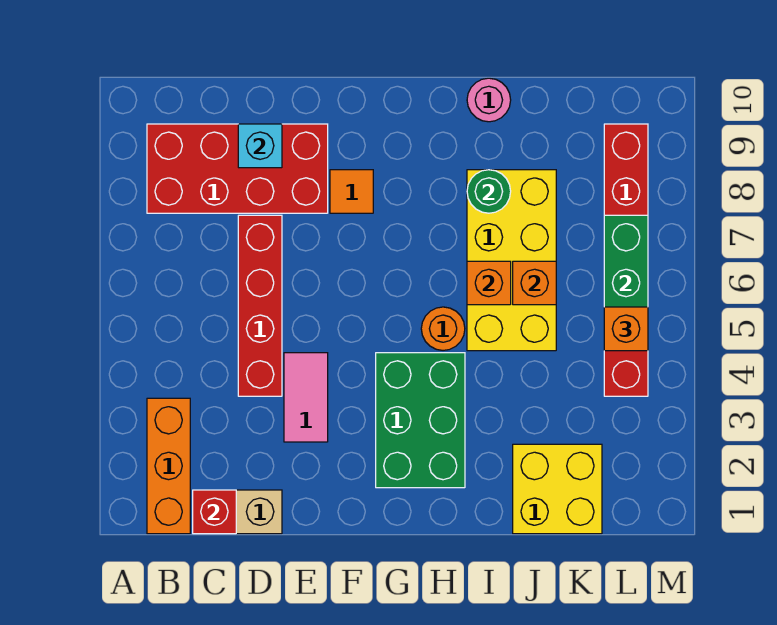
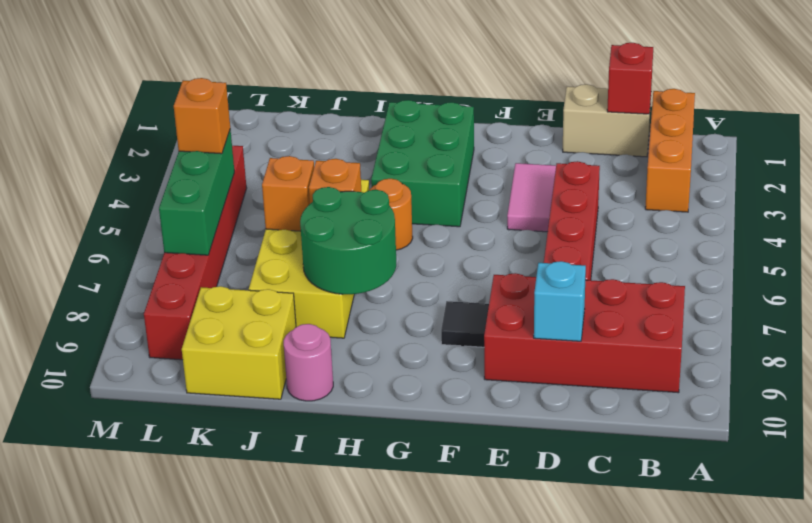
orange tile F8 level 1 -> black tile F8 level 1
green round brick I8 level 2 -> green round brick H7:I8 level 2
yellow brick J1:K2 level 1 -> yellow brick J9:K10 level 1

